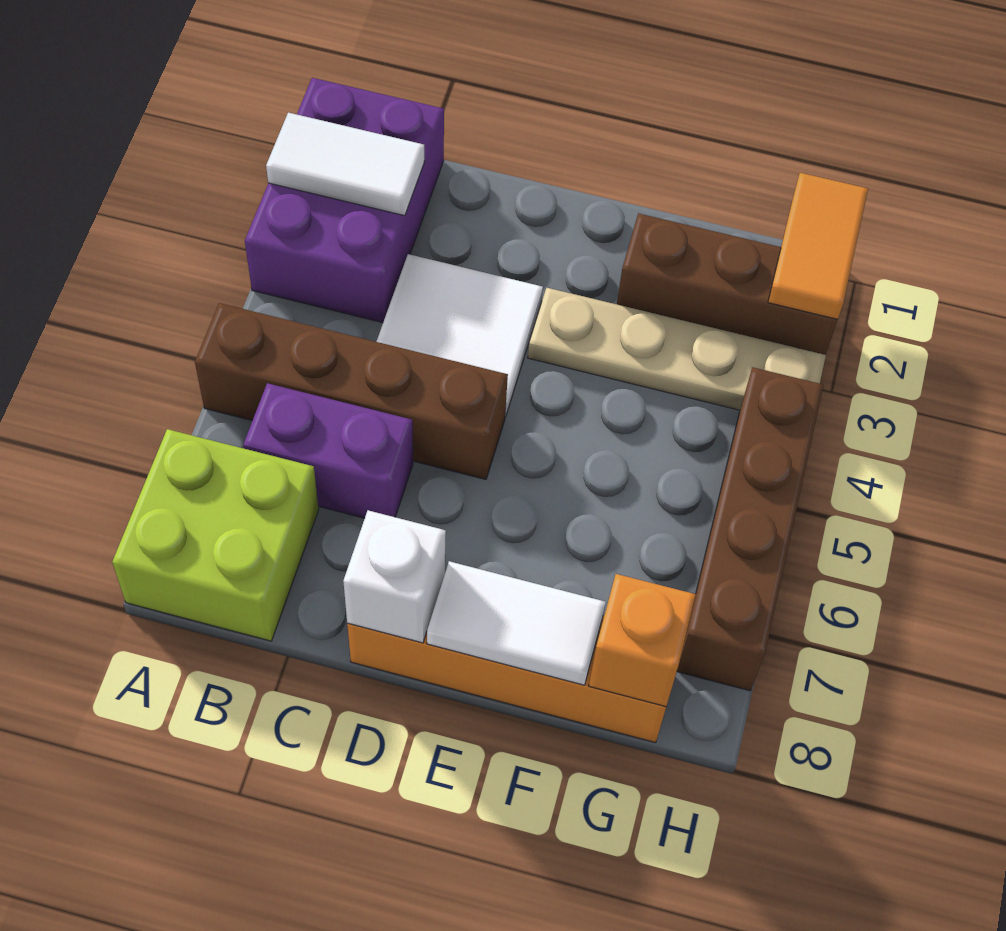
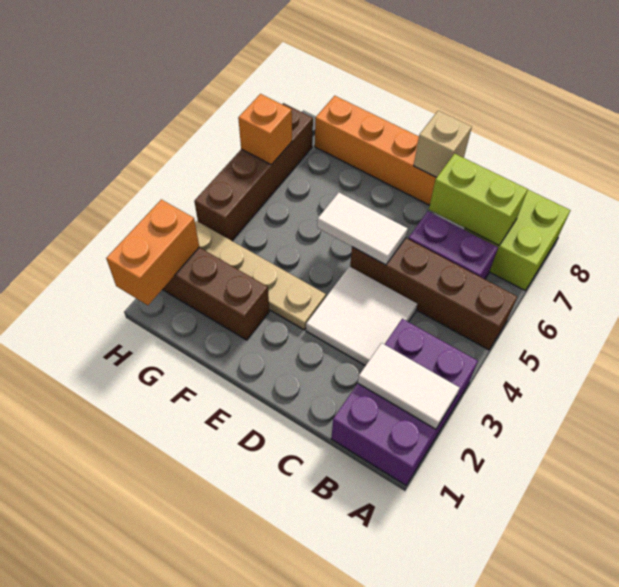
none -> lime brick B7:C7 level 2
white brick D8 level 2 -> tan brick D8 level 2
white tile E8:F8 level 2 -> white tile D5:E5 level 2
orange brick G8 level 2 -> orange brick H6 level 2
orange tile H1:H2 level 2 -> orange brick H1:H2 level 2

